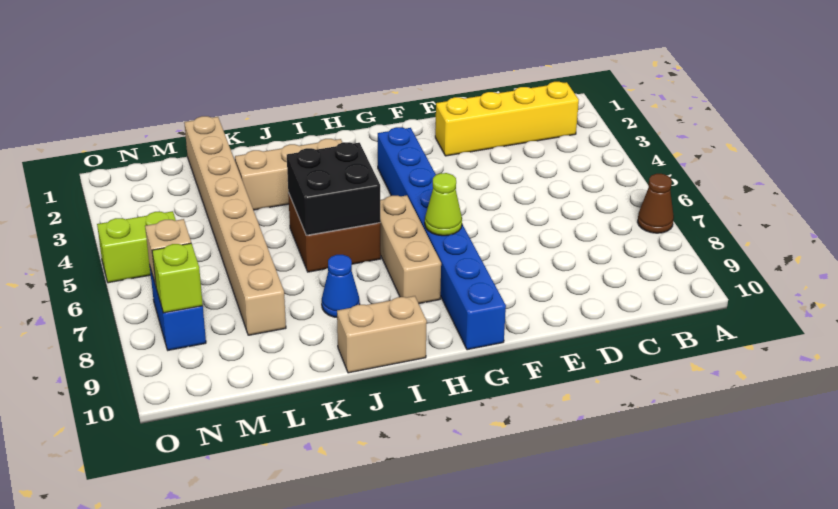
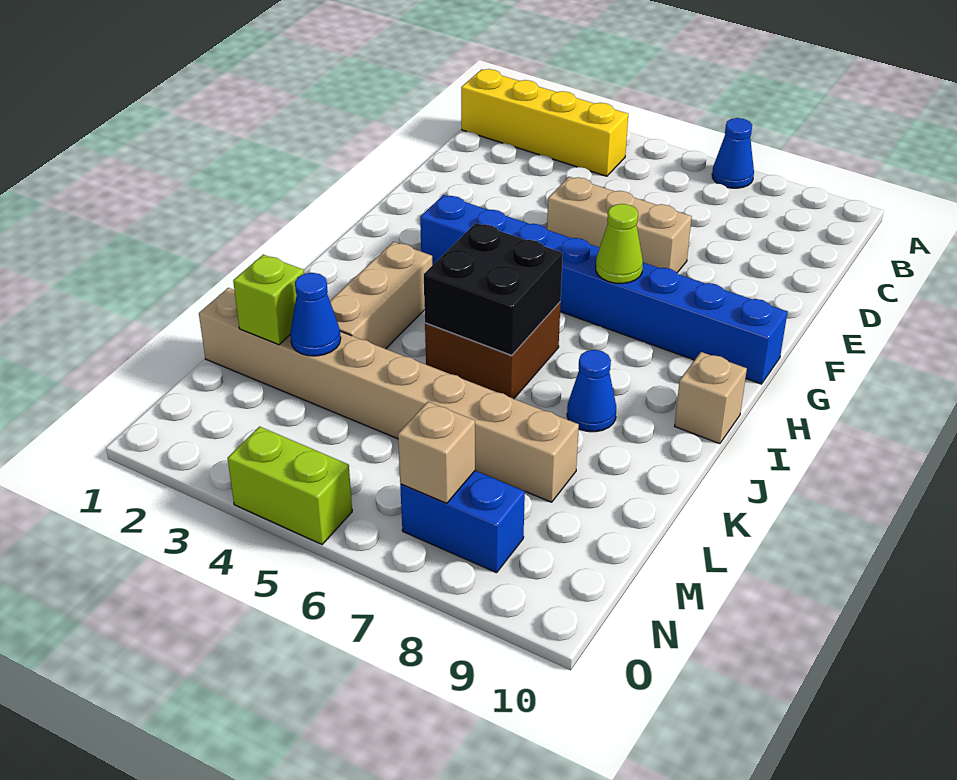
brown cone A7 level 1 -> blue cone A7 level 1
yellow brick B2:E2 level 1 -> yellow brick B1:B4 level 1
tan brick H6:H8 level 1 -> tan brick E5:E7 level 1
tan brick I10:J10 level 1 -> tan brick I10 level 1
none -> blue cone L3 level 2
lime brick N5:O5 level 1 -> lime brick O4:O5 level 1
lime brick N8 level 2 -> lime brick L2 level 2

